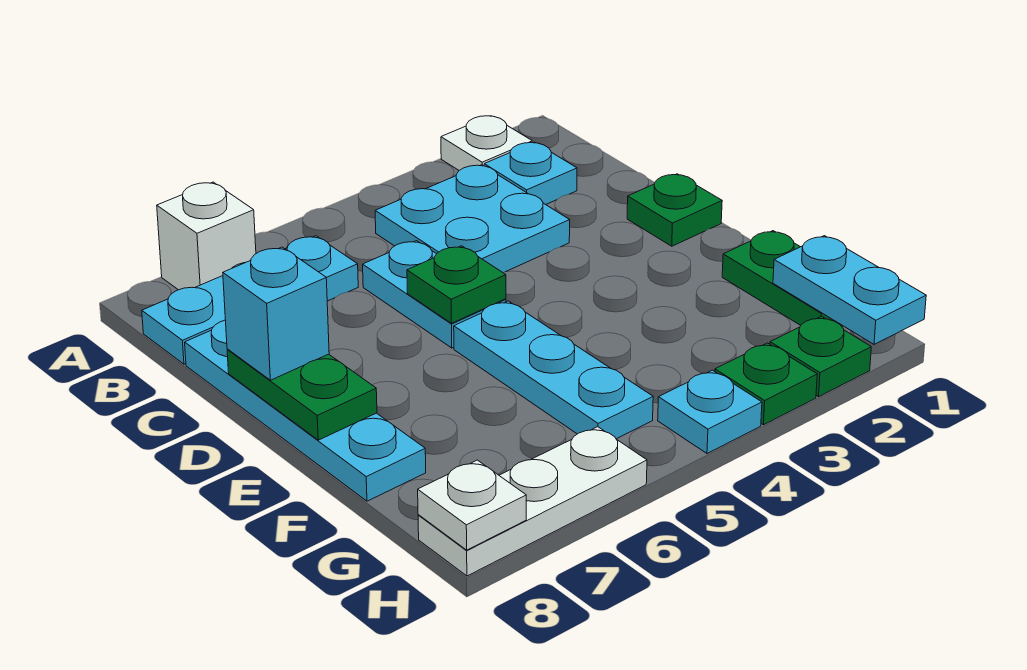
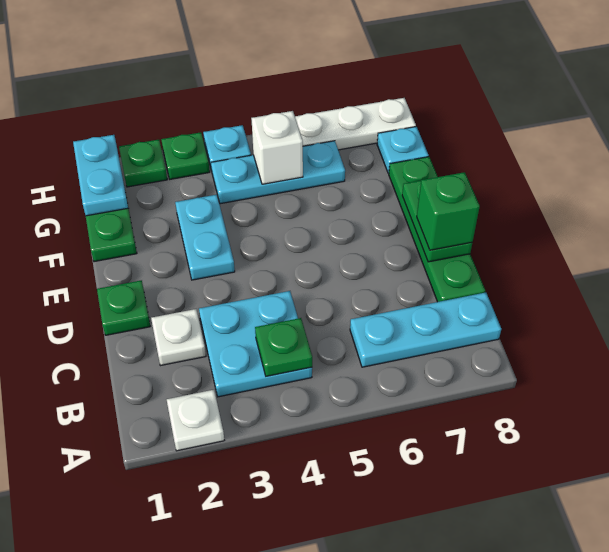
white brick A7 level 1 -> white brick G5 level 2
cyan plate B2 level 1 -> cyan plate G8 level 1
cyan plate C5:D5 level 1 -> cyan plate E3:F3 level 1
cyan plate C8:F8 level 1 -> green plate C8:F8 level 1
green plate D5 level 2 -> green plate B4 level 2
cyan brick D8 level 3 -> green brick D8 level 3
cyan plate E5:G5 level 1 -> cyan plate G4:G6 level 1
white plate H8 level 2 -> white plate C2 level 1

